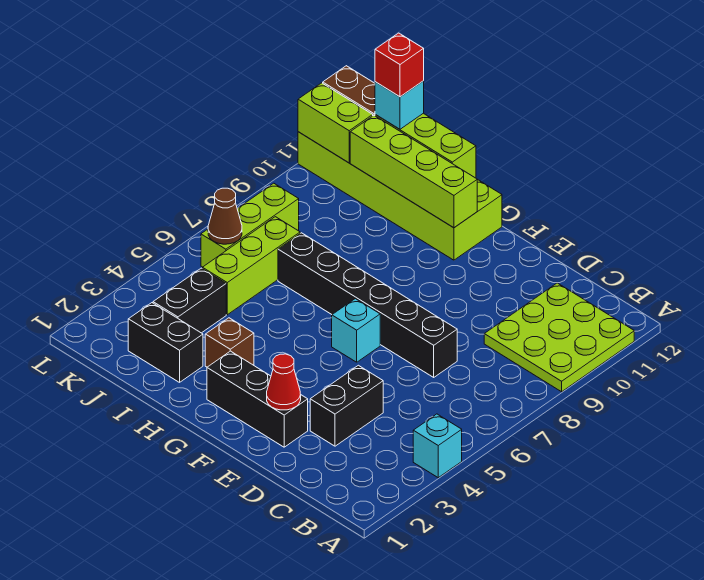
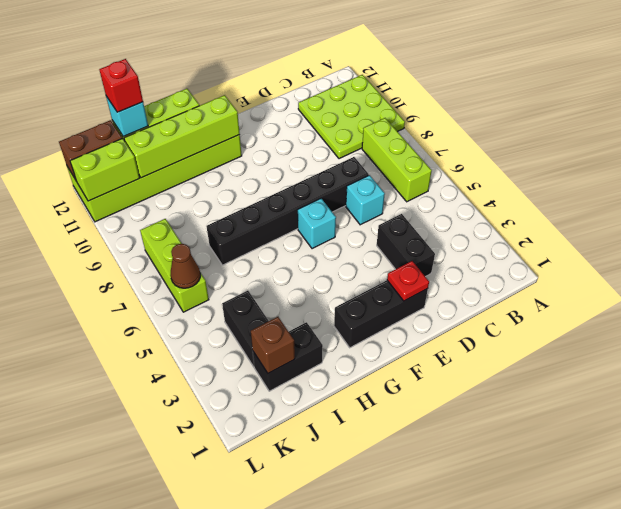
cyan brick A4 level 1 -> cyan brick D6 level 1
red cone E2 level 2 -> red plate E2 level 2
brown brick H3 level 1 -> brown brick J2 level 2
lime brick J5:J7 level 1 -> lime brick B6:B8 level 1

